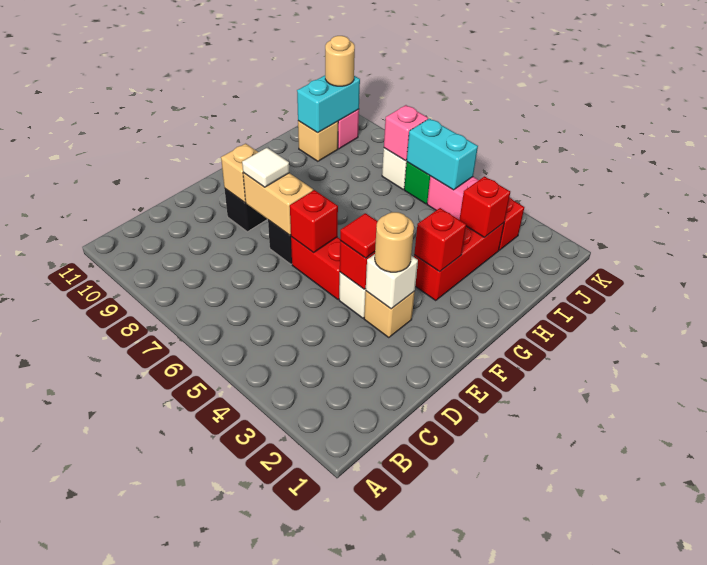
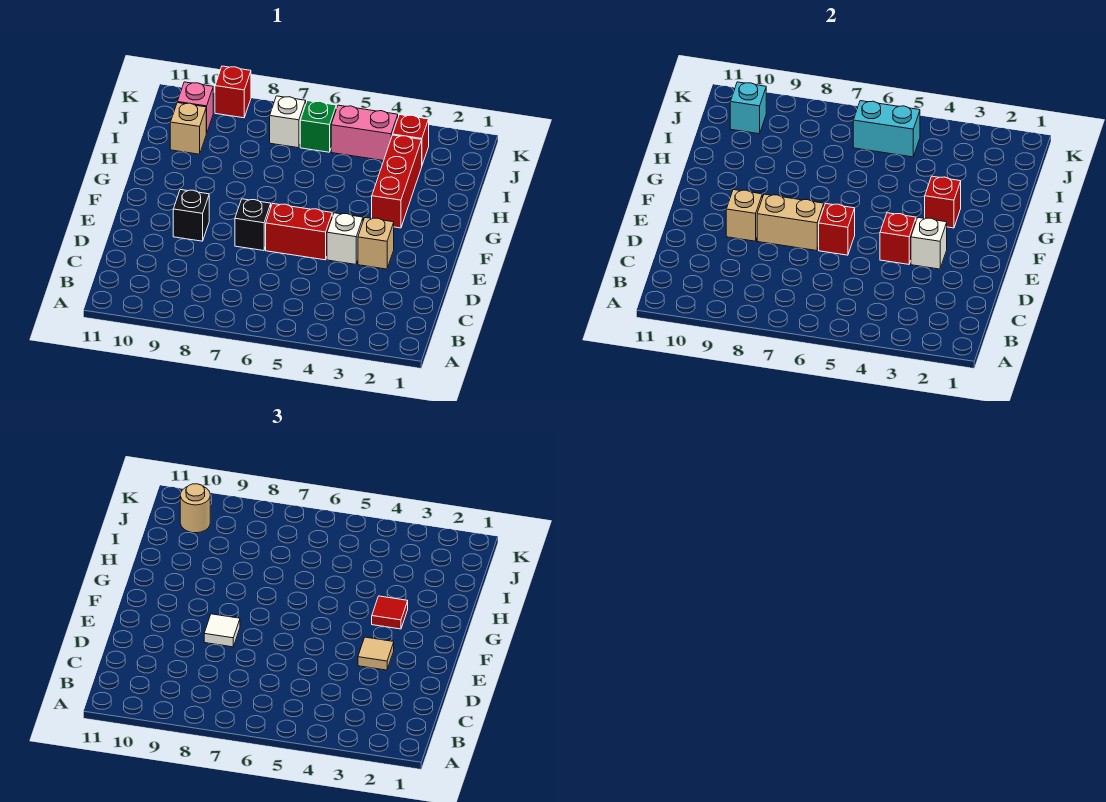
tan round brick E3 level 3 -> tan tile E3 level 3
red tile E4 level 3 -> red tile G3 level 3
red brick I3 level 2 -> red brick K9 level 1
cyan brick I10:J10 level 2 -> cyan brick J10 level 2
pink brick J7 level 2 -> none

